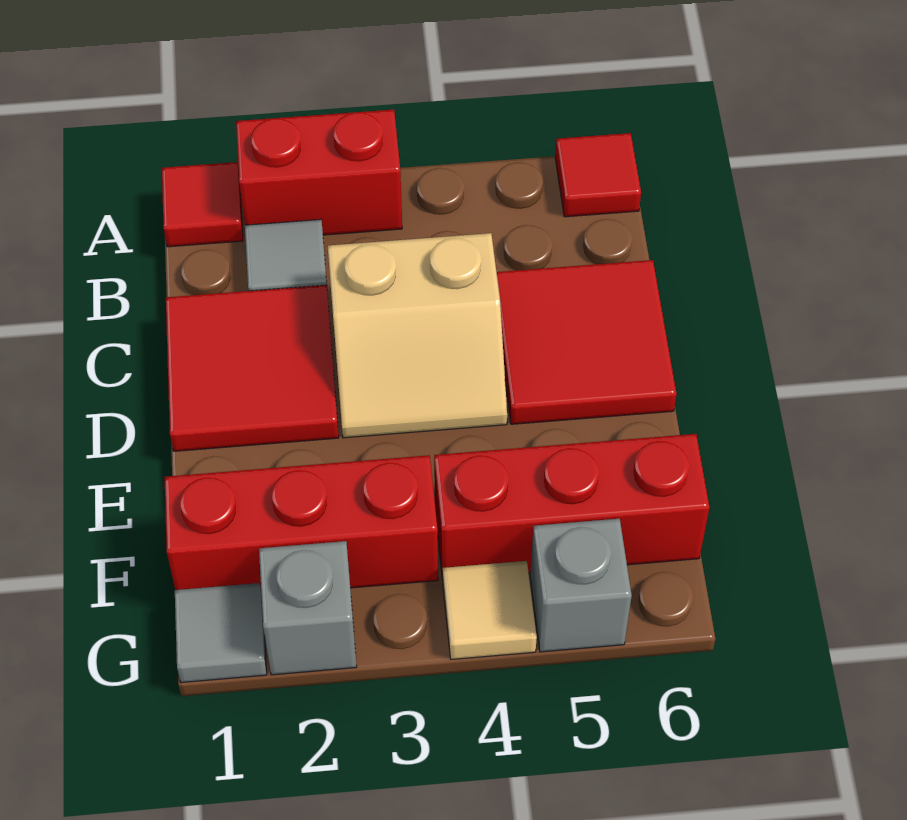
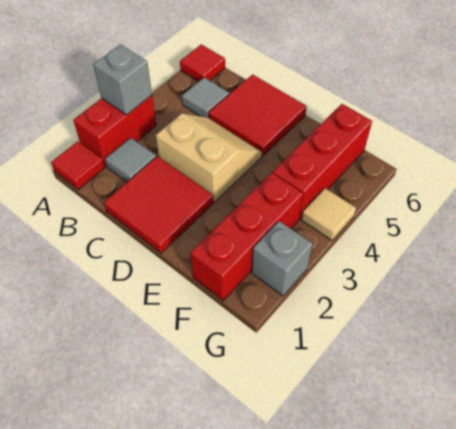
tan slope C3:D4 level 1 top C -> tan slope C3:D4 level 1 top 3
grey tile G1 level 1 -> grey tile B5 level 1
grey brick G5 level 1 -> grey brick A3 level 2

